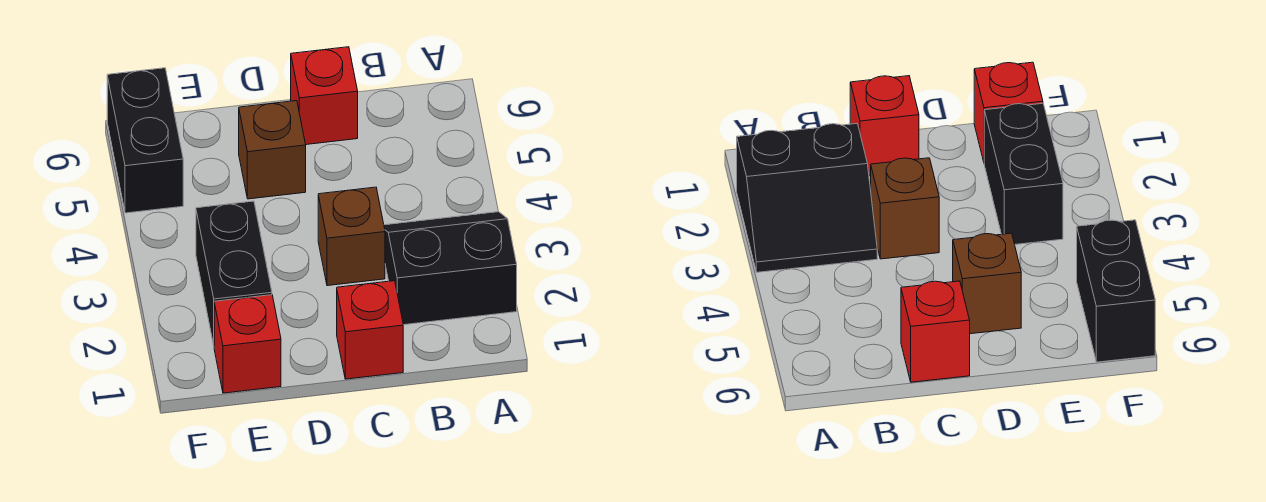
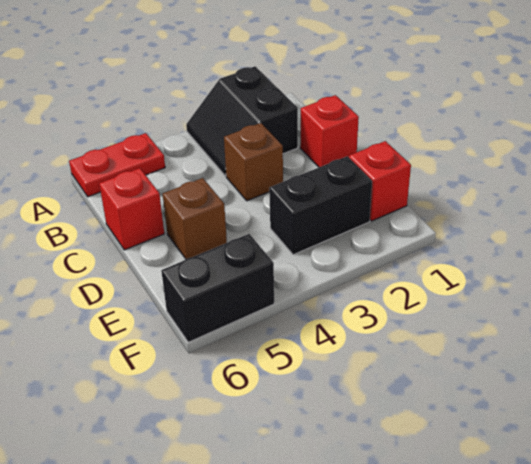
none -> red plate A5:A6 level 1

